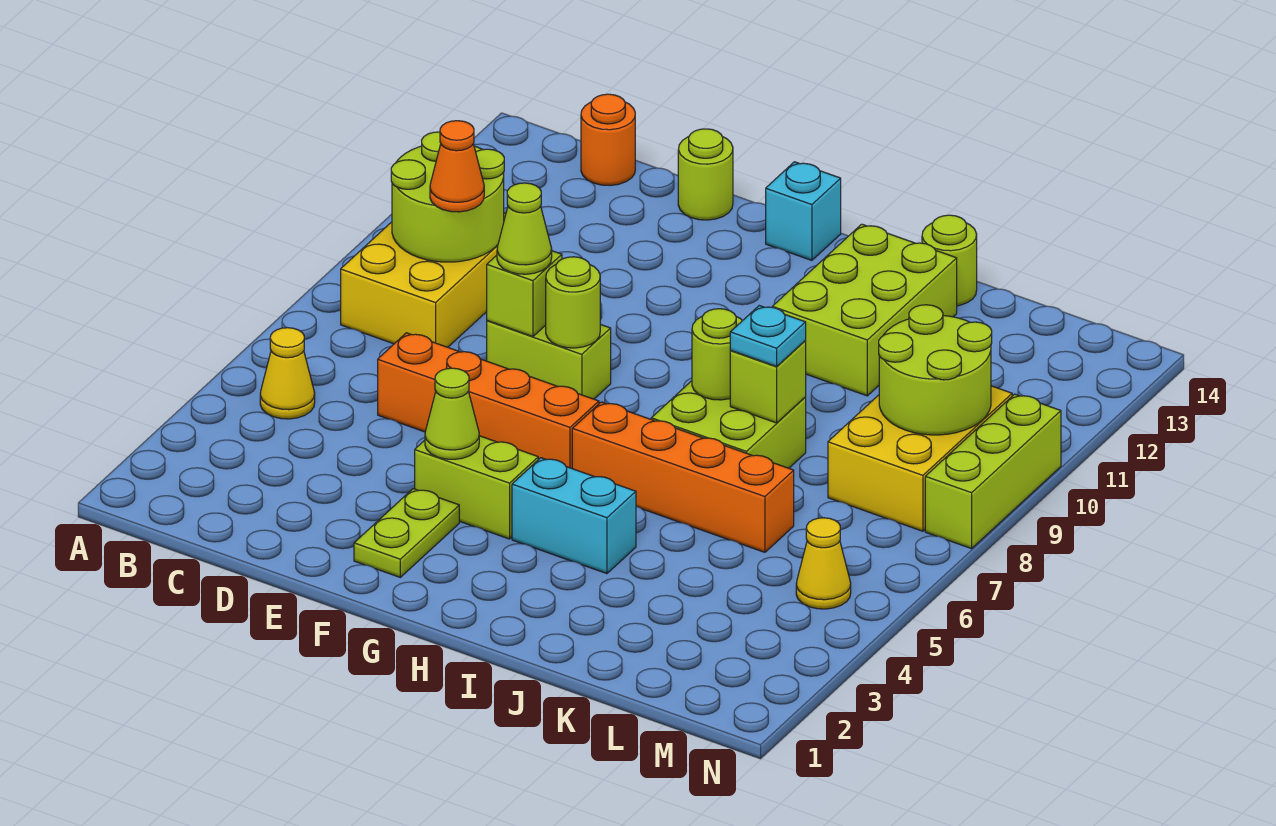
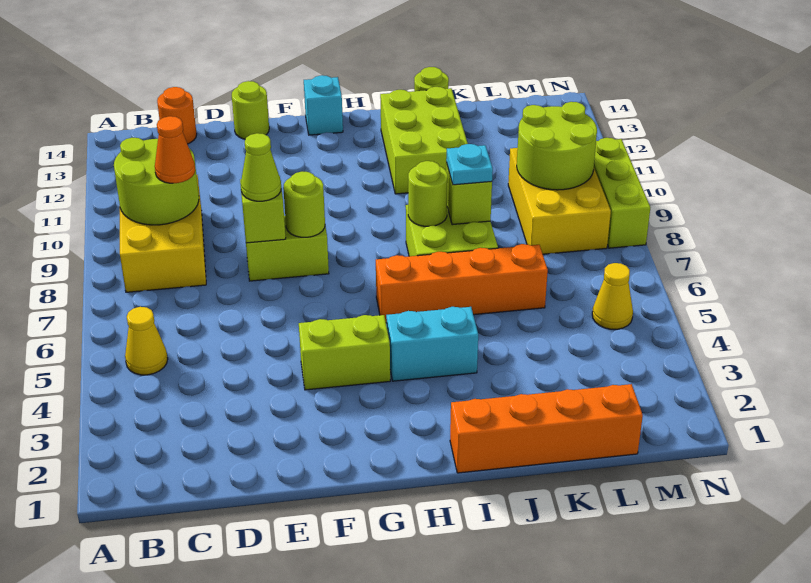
orange brick D6:G6 level 1 -> orange brick I1:L1 level 1
lime plate F2:F3 level 1 -> none
lime cone F4 level 2 -> none

